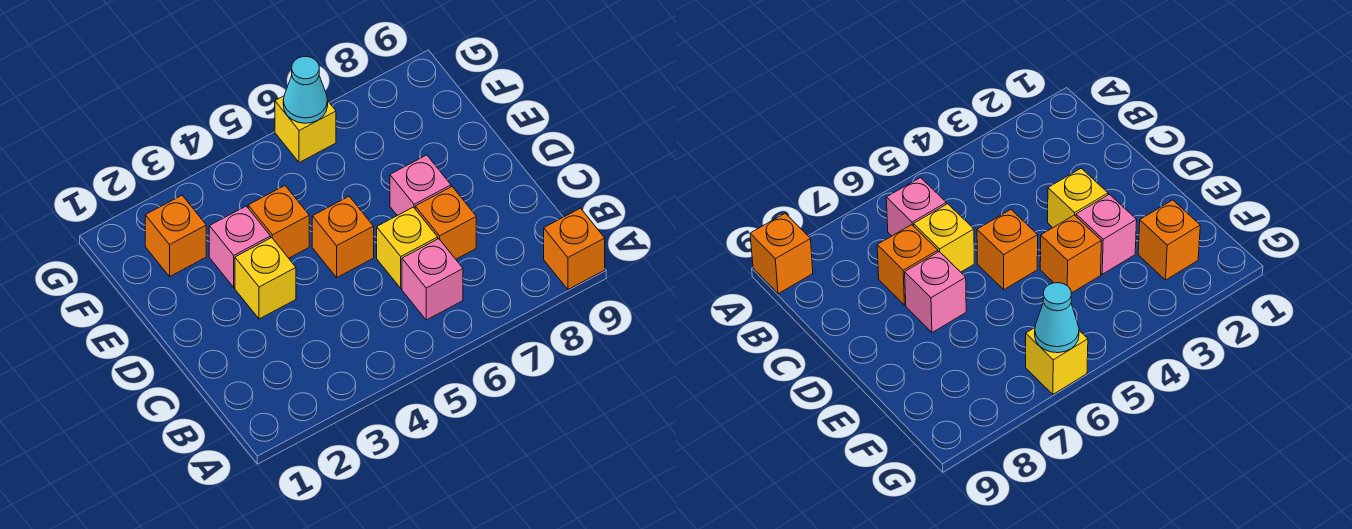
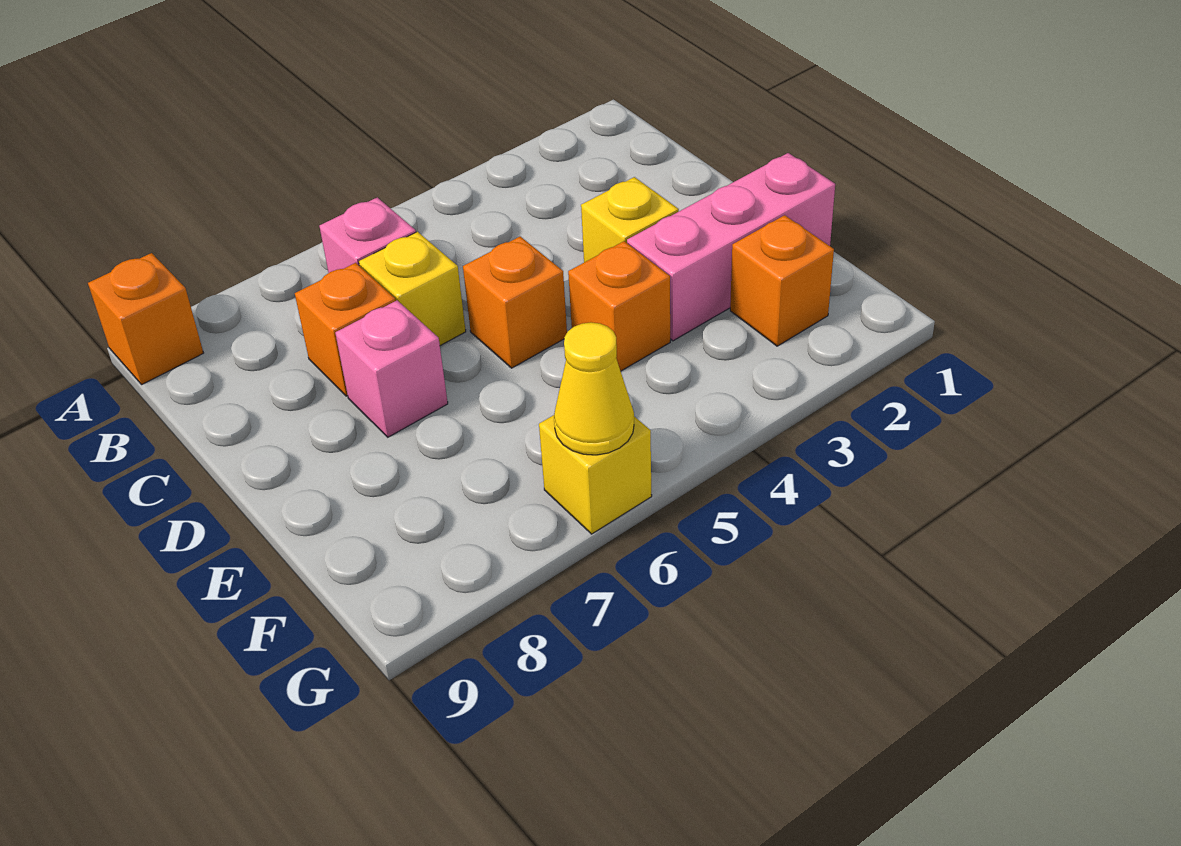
pink brick E3 level 1 -> pink brick E1:E3 level 1
cyan cone G6 level 2 -> yellow cone G6 level 2

